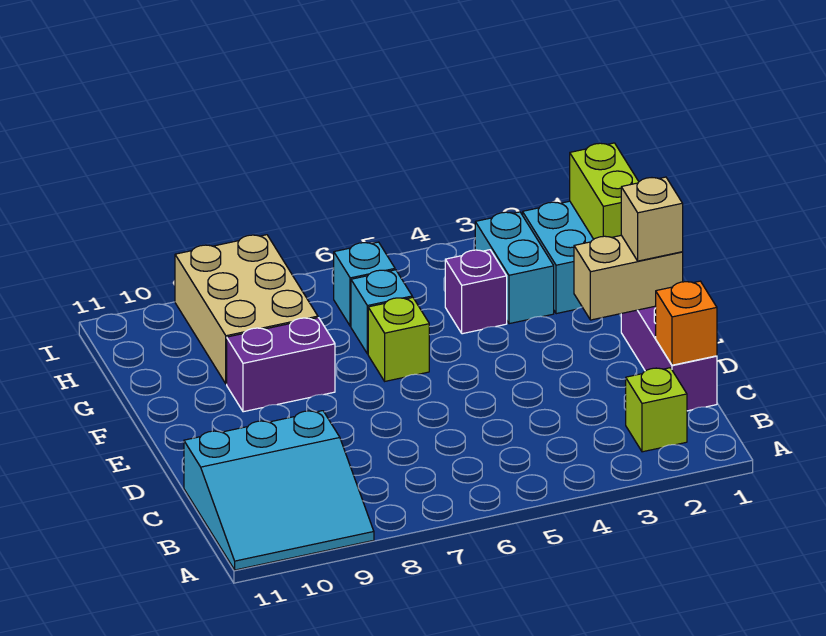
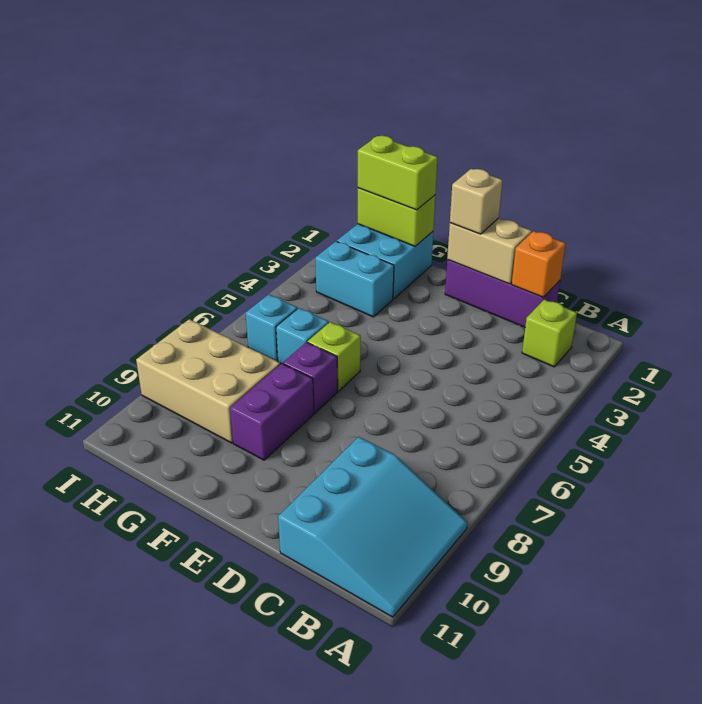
tan brick E1:E2 level 2 -> tan brick D1:E1 level 2
none -> lime brick G1:H1 level 3
purple brick G4 level 1 -> purple brick F7 level 1

